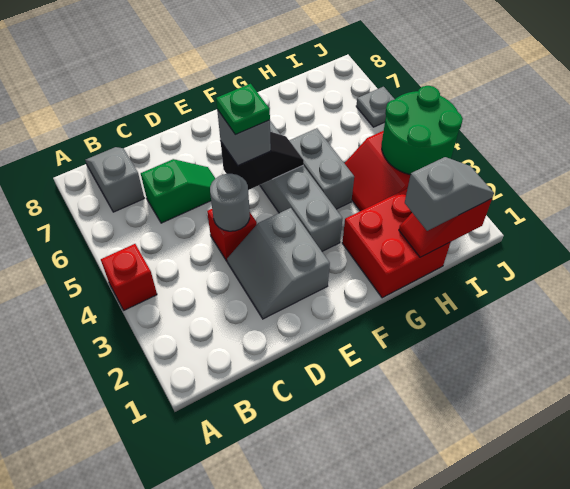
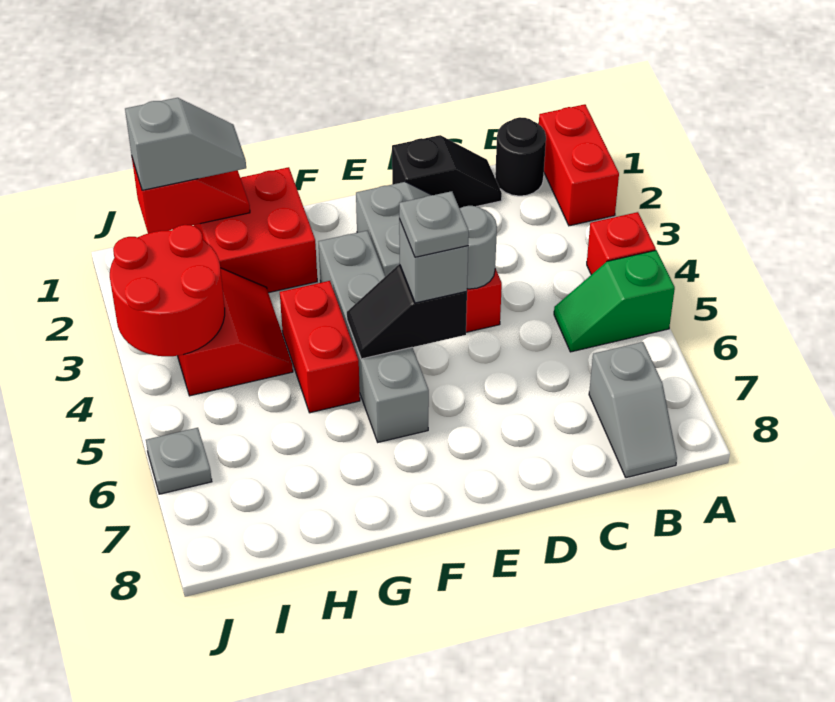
none -> red brick A1:A2 level 1
none -> black round brick B1 level 1
none -> black slope C1:D1 level 1 top D
green slope C6:D6 level 1 top C -> green slope A5:B5 level 1 top A
green plate E5 level 4 -> grey plate E5 level 4
grey brick G4:G5 level 1 -> red brick G4:G5 level 1
grey slope H1:I1 level 3 top H -> grey slope H1:I1 level 3 top I
green round brick I3:J4 level 2 -> red round brick I3:J4 level 2

